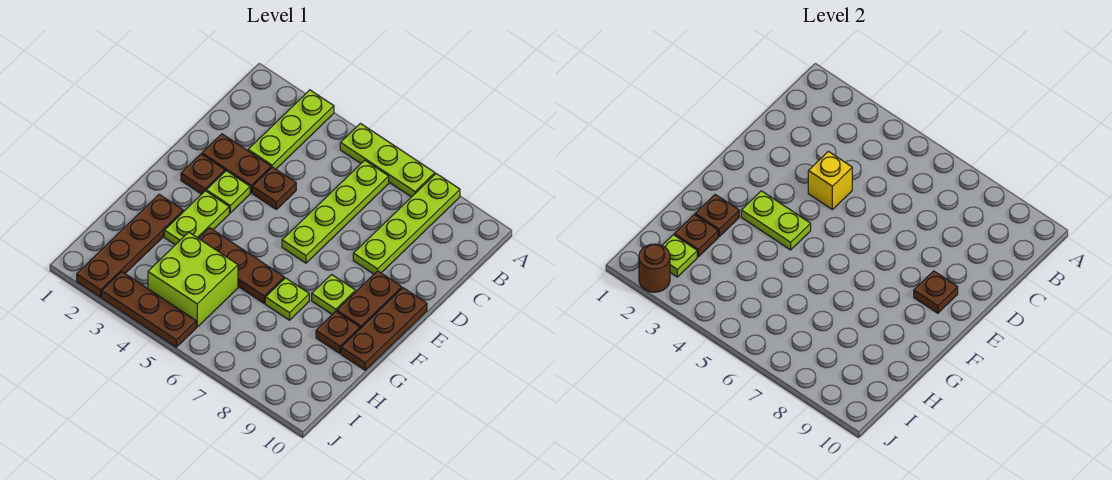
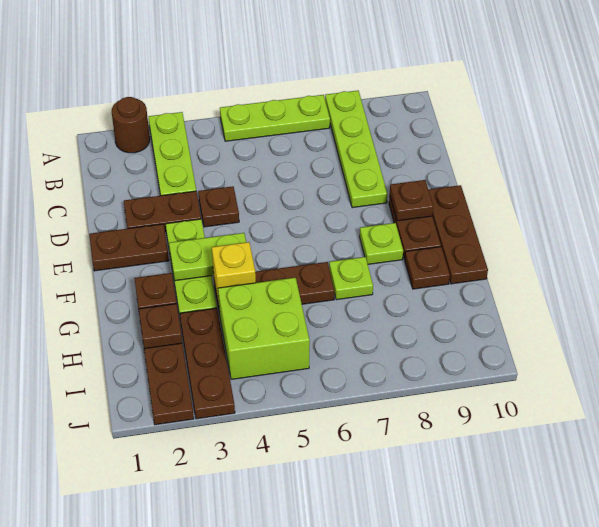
lime plate B6:E6 level 1 -> none
yellow brick D4 level 2 -> yellow brick G4 level 2
brown plate E2 level 1 -> brown plate E1:E2 level 1
lime plate I2 level 2 -> none
brown round brick J2 level 2 -> brown round brick A2 level 1
brown plate J3:J5 level 1 -> brown plate H3:J3 level 1

